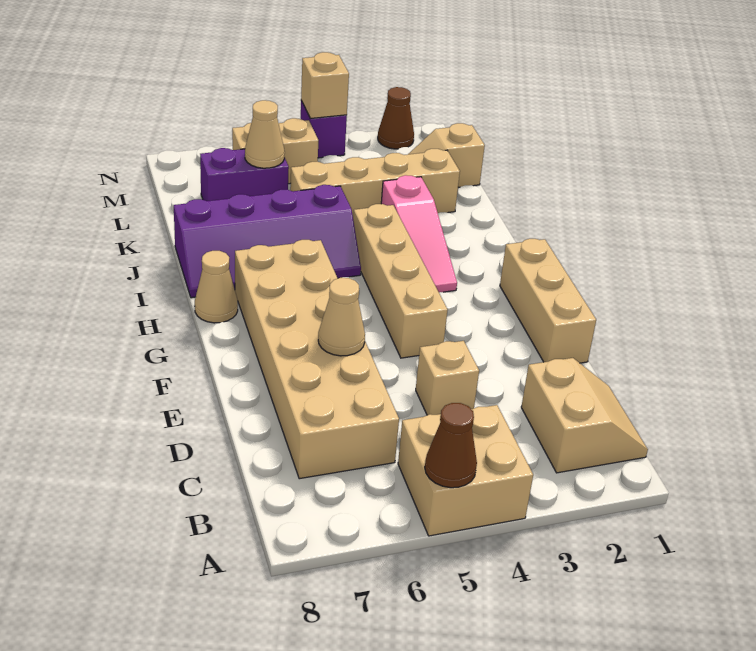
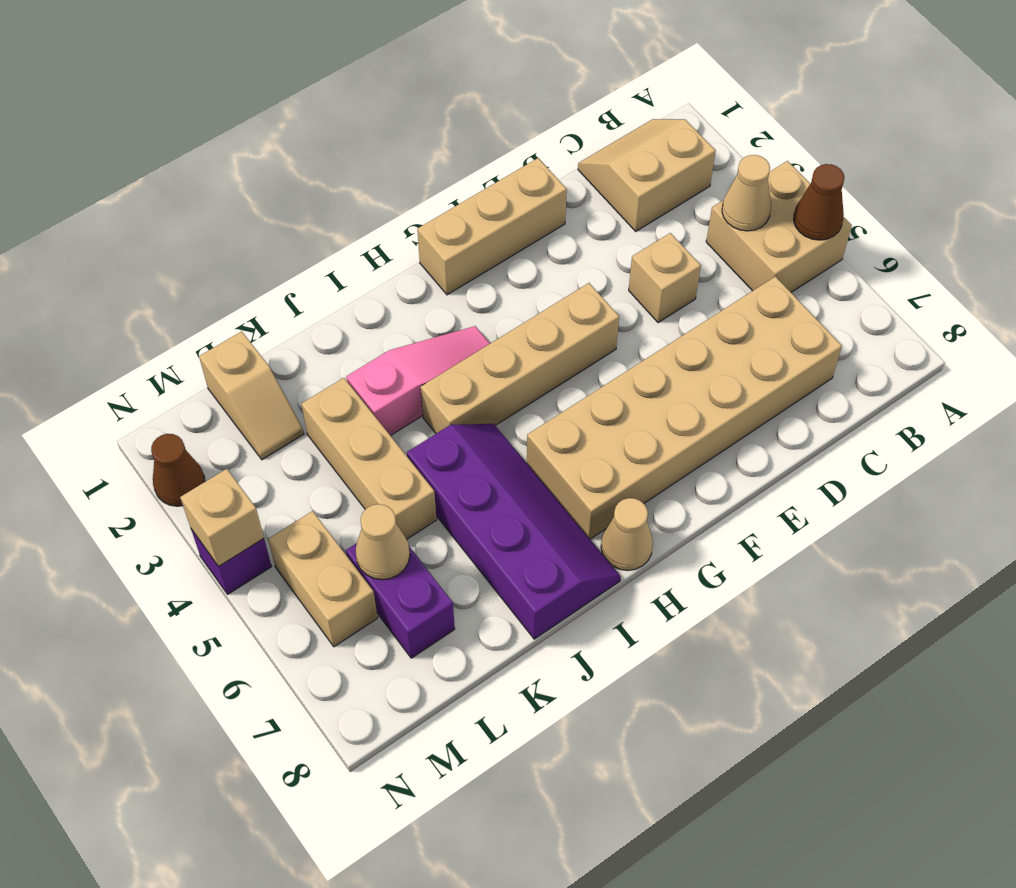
tan cone E6 level 2 -> tan cone B4 level 2
tan brick K2:K5 level 1 -> tan brick K3:K5 level 1

